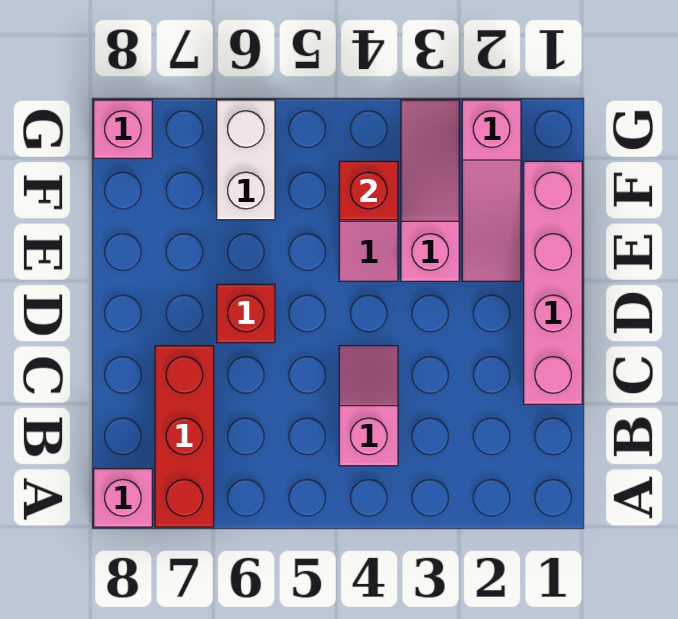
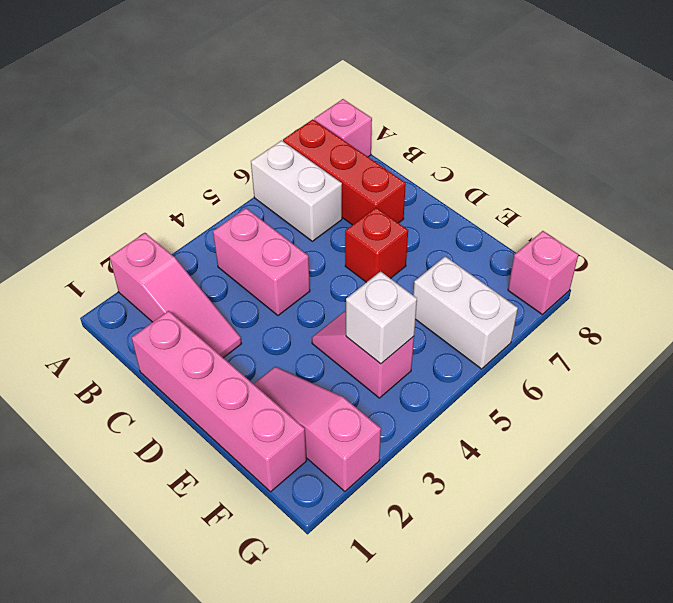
none -> white brick A6:B6 level 1
pink slope B4:C4 level 1 top B -> pink brick B4:C4 level 1
pink slope E3:G3 level 1 top E -> pink slope A2:C2 level 1 top A
red brick F4 level 2 -> white brick F4 level 2

